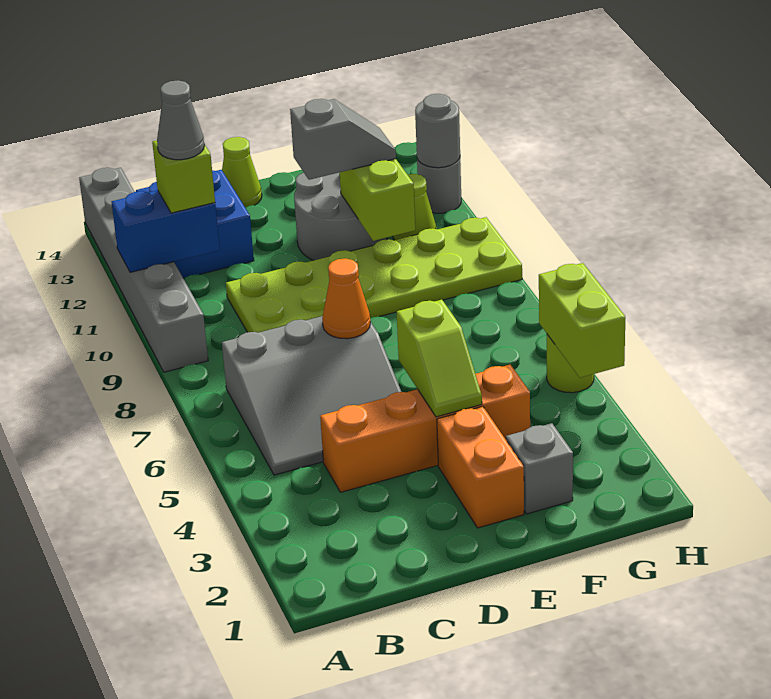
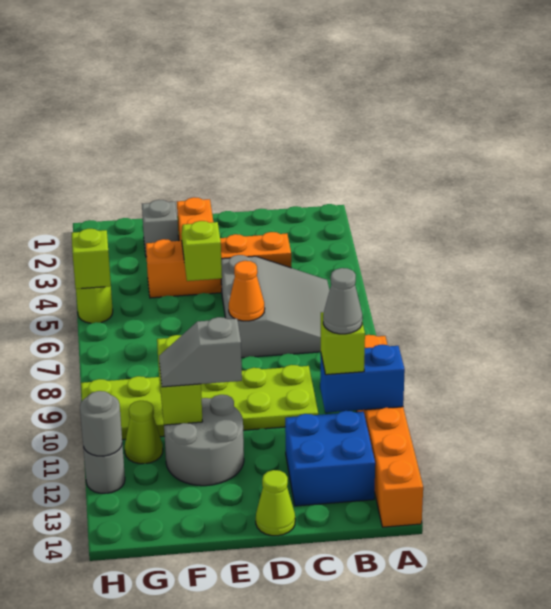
grey brick A9:A14 level 1 -> orange brick A9:A14 level 1
grey slope B5:D7 level 1 top 7 -> grey slope B5:D7 level 1 top D
lime brick H4:H5 level 2 -> lime brick H5 level 2

